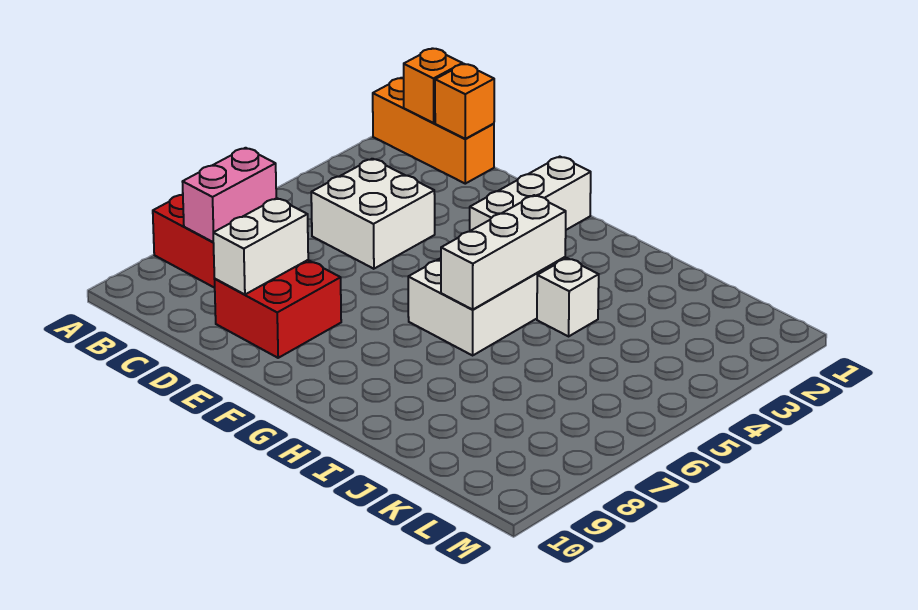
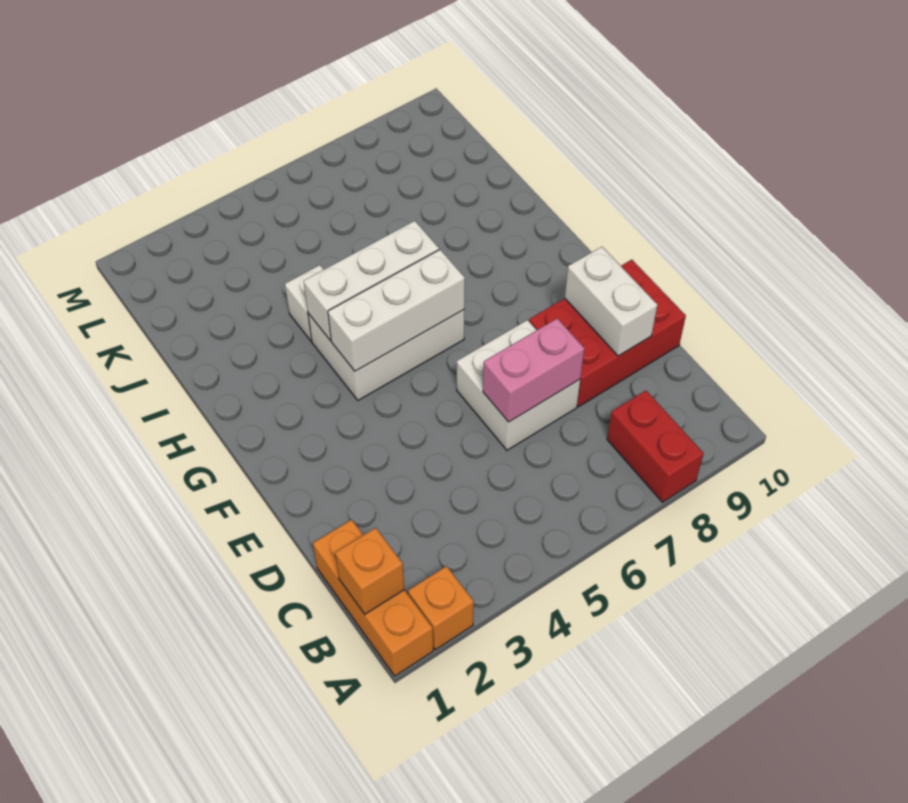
pink brick B7:B8 level 2 -> pink brick D6:D7 level 2
orange brick C1 level 2 -> orange brick A2 level 1
white brick C4:D5 level 1 -> white brick D6:E7 level 1
red brick D8:E9 level 1 -> red brick D8:E10 level 1
white brick D8:D9 level 2 -> white brick D9:E9 level 2
white brick F1:F3 level 1 -> white brick G4:G6 level 2

